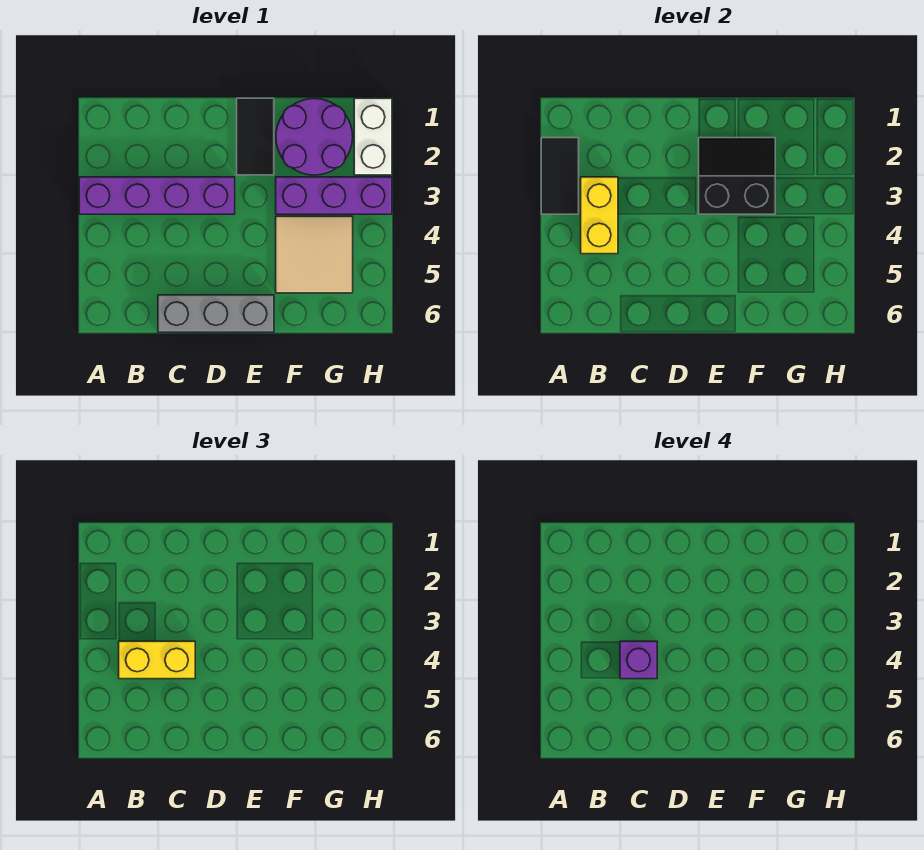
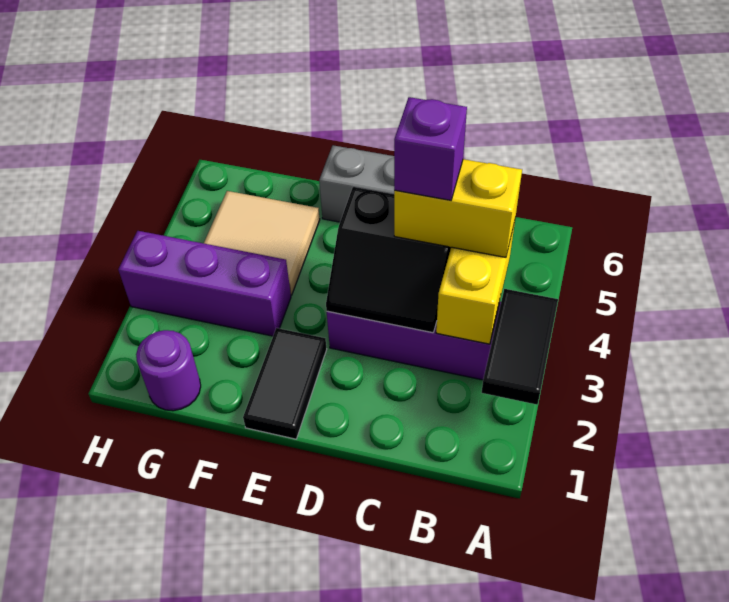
black slope E2:F3 level 2 top 3 -> black slope C3:D4 level 2 top 4
purple round brick F1:G2 level 1 -> purple round brick G1 level 1
white brick H1:H2 level 1 -> none

